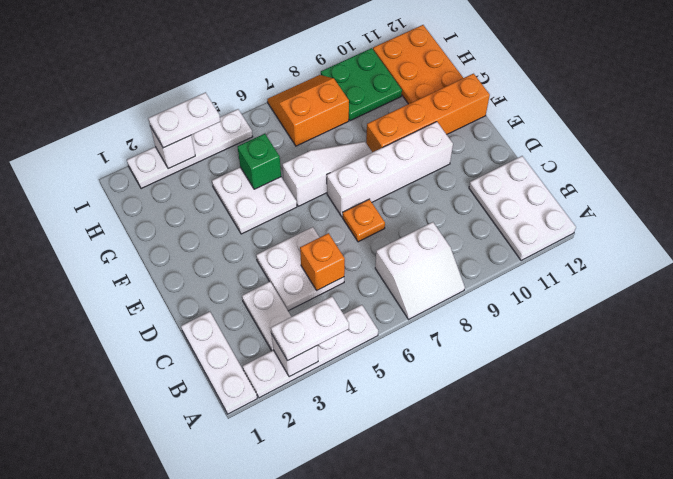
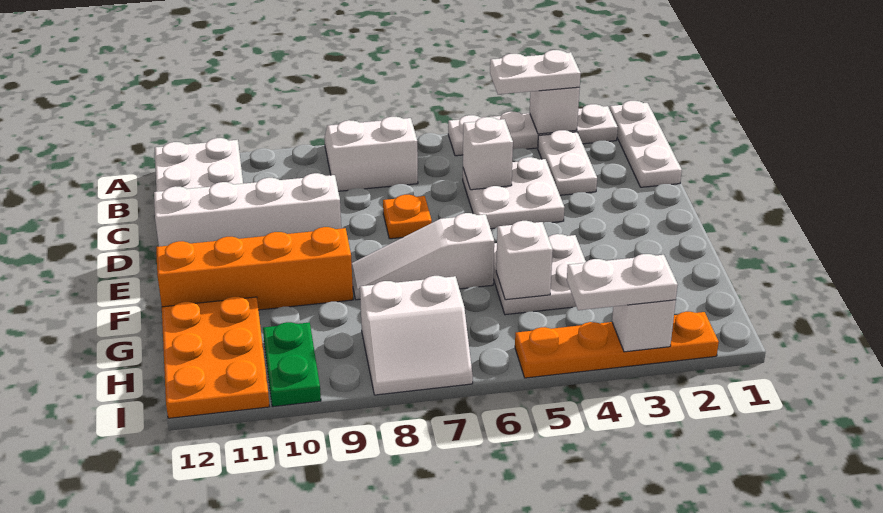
orange brick C5 level 2 -> white brick C5 level 2
white brick E7:E10 level 1 -> white brick D9:D12 level 1
green brick G5 level 2 -> white brick G5 level 2
orange slope H7:I8 level 1 top H -> white slope H7:I8 level 1 top H
green plate H9:I10 level 1 -> green plate H10:I10 level 1
white plate I2:I5 level 1 -> orange plate I2:I5 level 1

